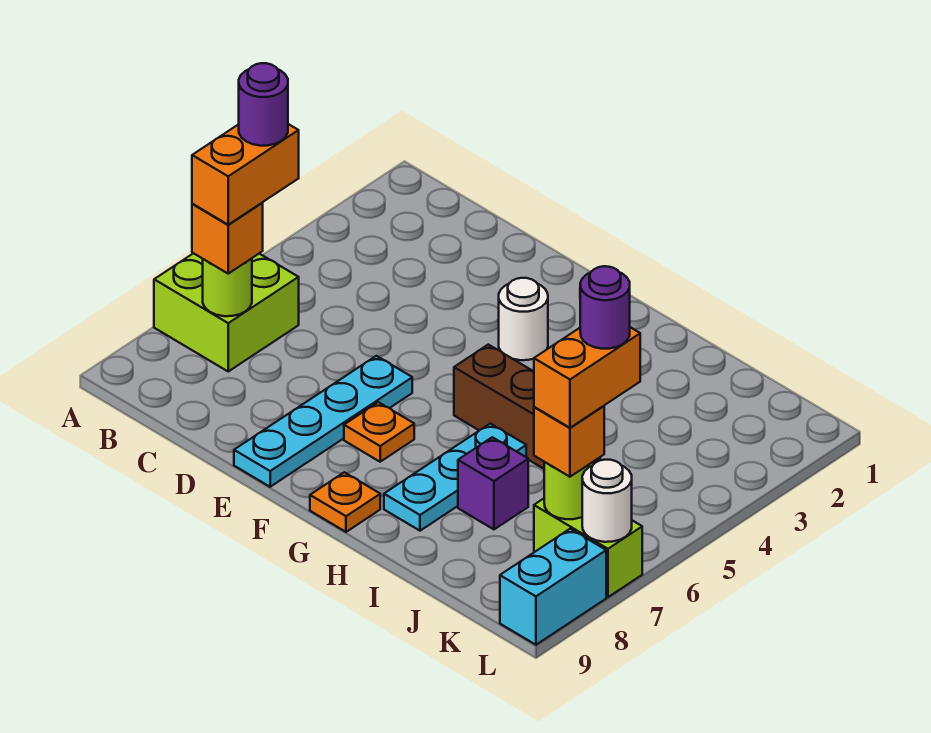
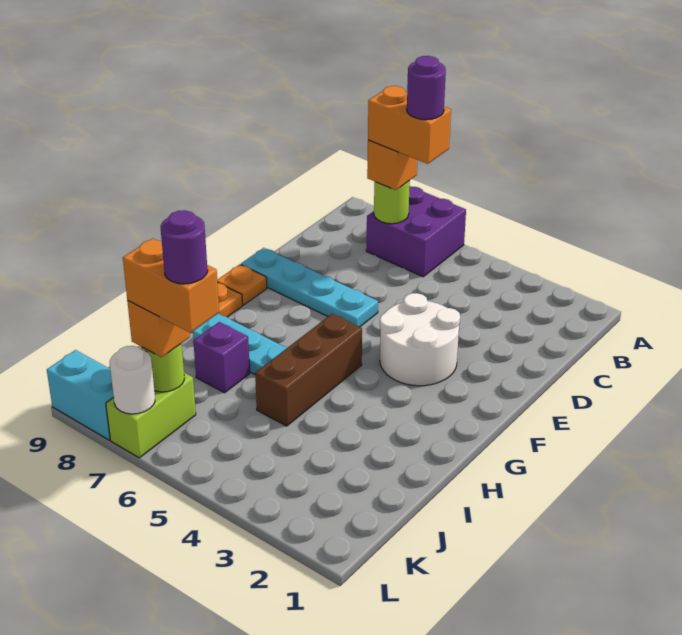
lime brick A6:B7 level 1 -> purple brick A6:B7 level 1
white round brick F3 level 1 -> white round brick E3:F4 level 1
orange plate F7 level 1 -> orange plate F9 level 1

